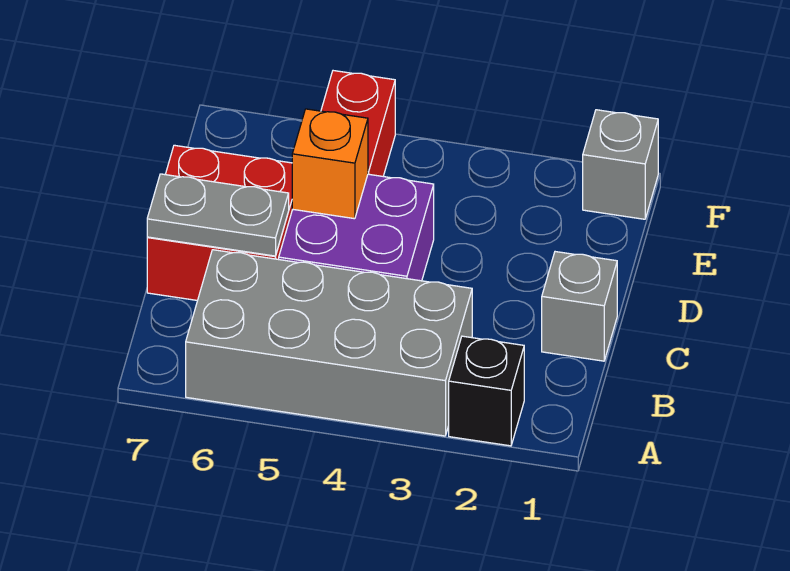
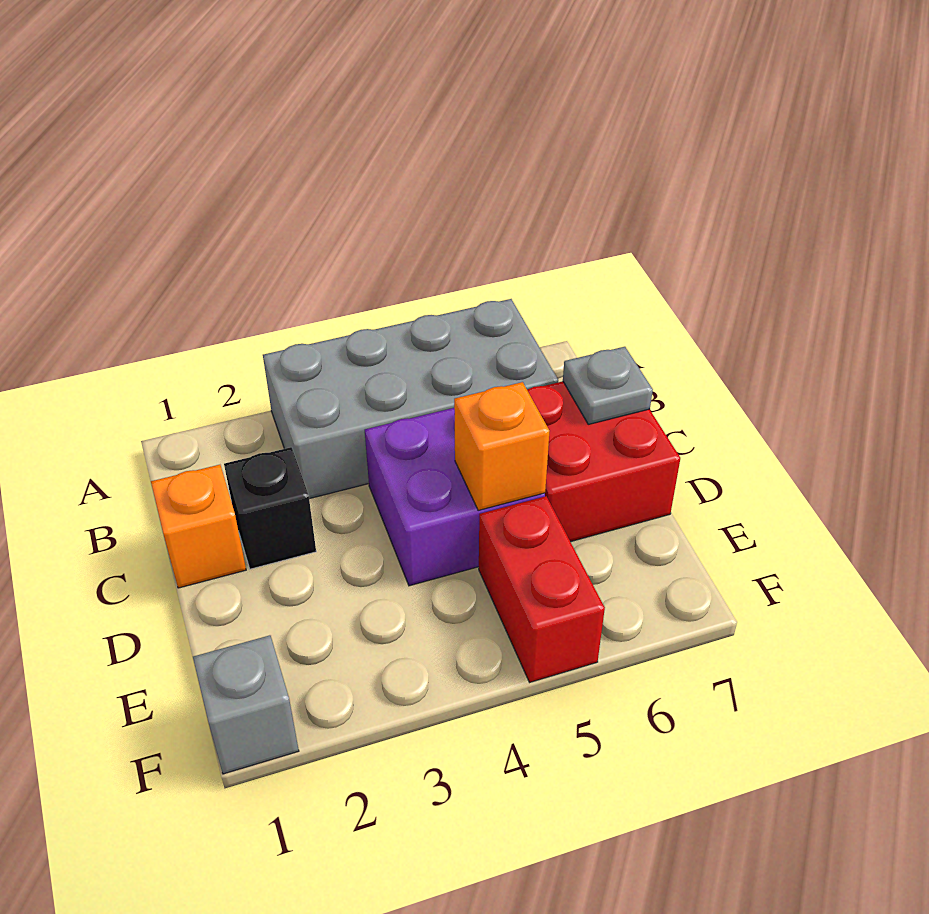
black brick A2 level 1 -> black brick C2 level 1
grey brick C1 level 1 -> orange brick C1 level 1
grey plate C6:C7 level 2 -> grey plate C7 level 2

